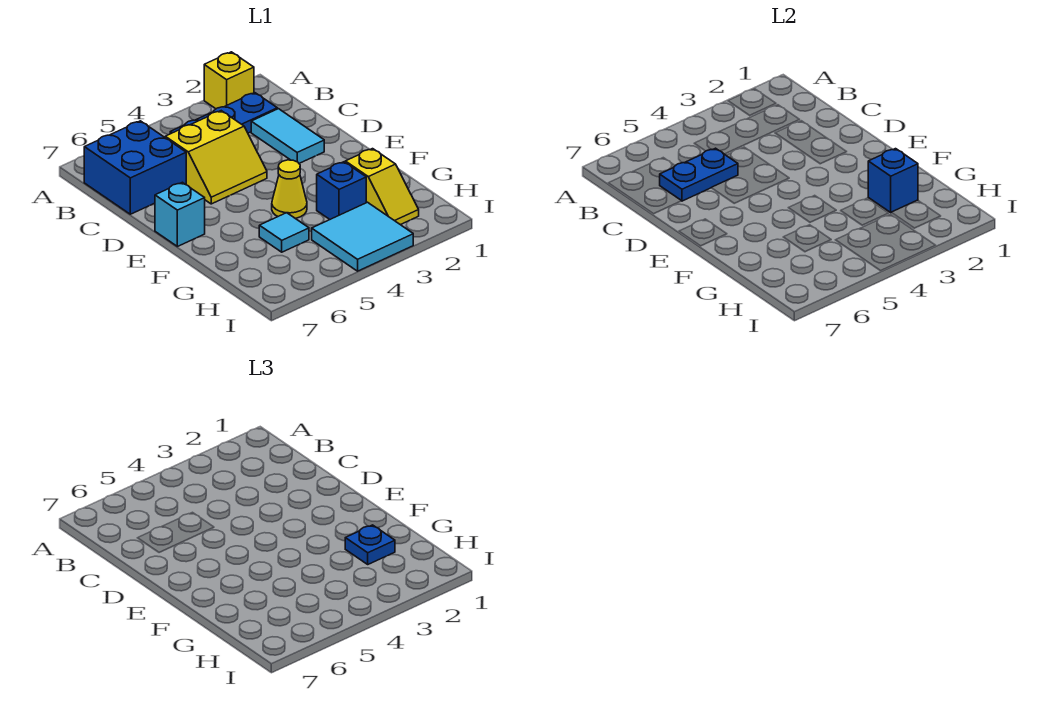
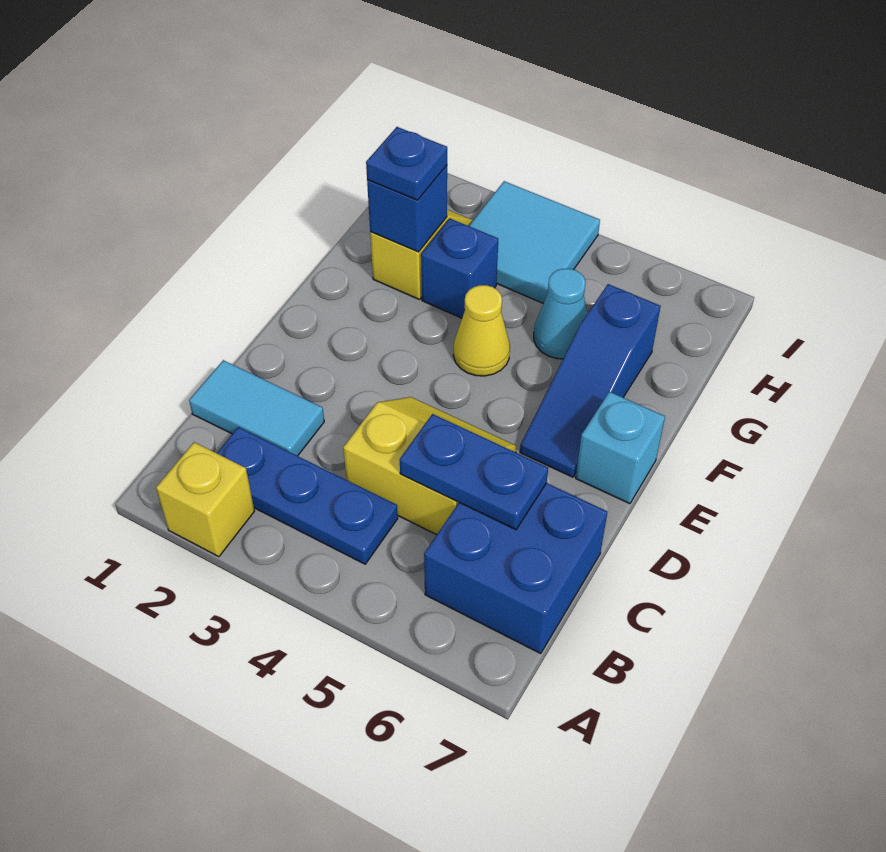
cyan tile C2:D2 level 1 -> cyan tile C1:C2 level 1
none -> blue slope E6:G6 level 1 top G
cyan tile G5 level 1 -> cyan cone G5 level 1

